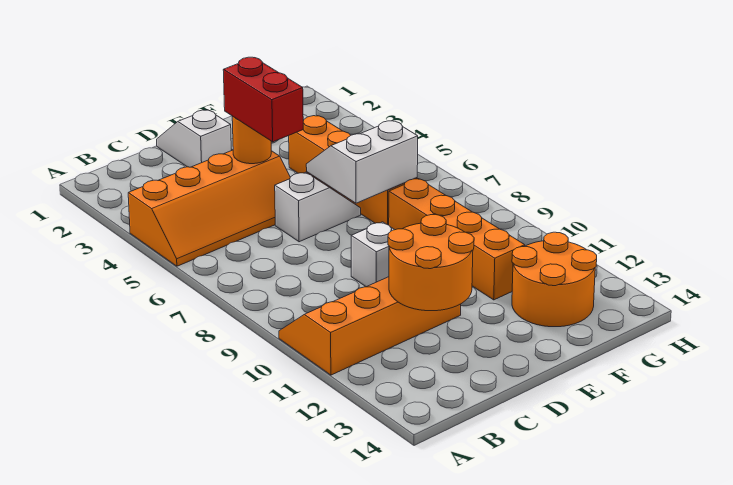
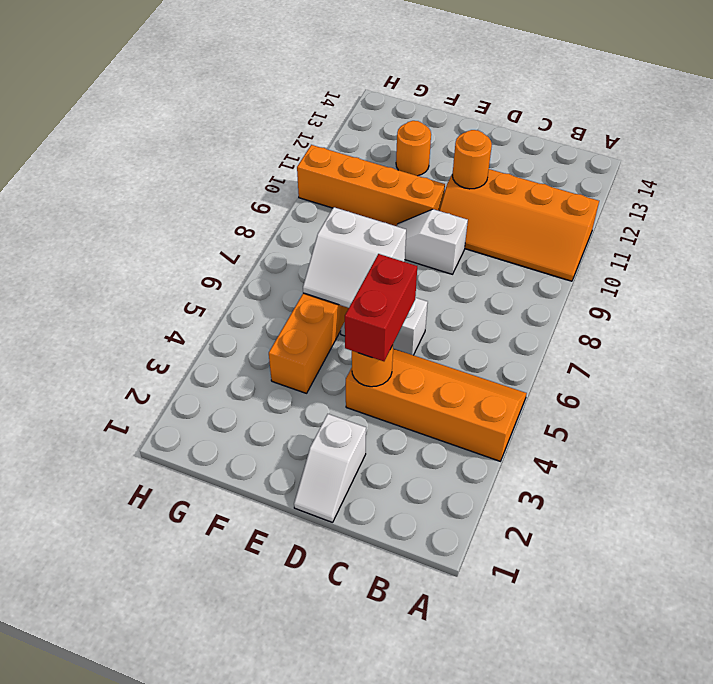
orange round brick C11:D12 level 2 -> orange round brick D11 level 2
orange brick F8:F11 level 1 -> orange brick E10:H10 level 1
orange round brick F12:G13 level 1 -> orange round brick F12 level 1

